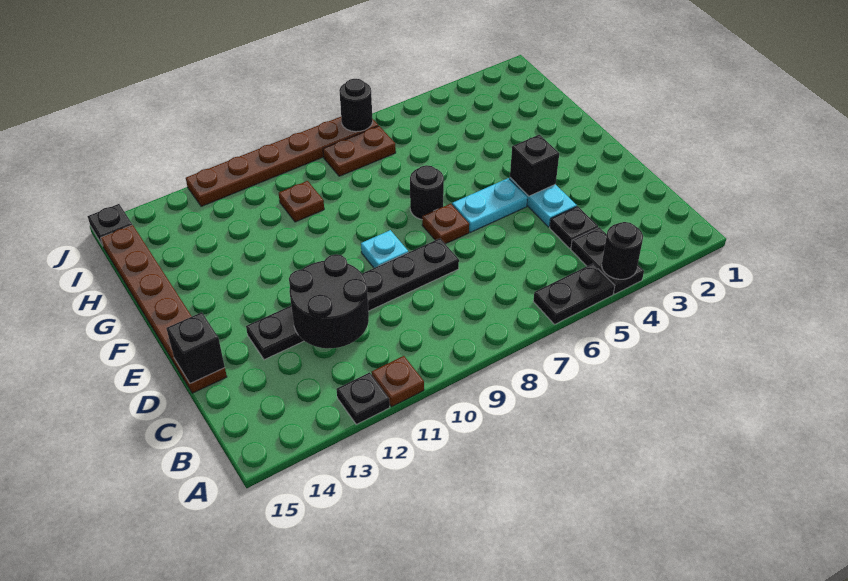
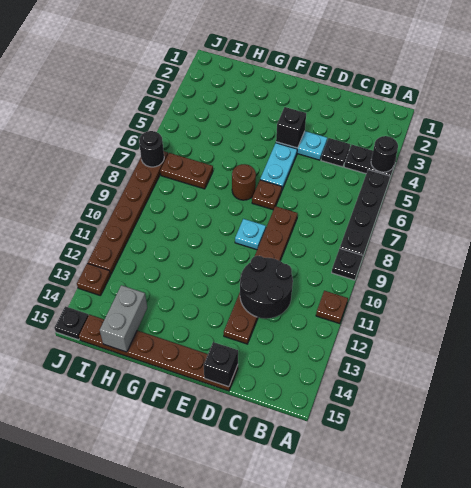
black plate A5:A6 level 1 -> black plate A5:A8 level 1
black plate A12 level 1 -> black plate A9 level 1
black plate D8:D13 level 1 -> brown plate D8:D13 level 1
black round brick F7 level 1 -> brown round brick F7 level 1
brown plate H10 level 1 -> brown plate J13 level 1
none -> grey brick H14:H15 level 2
brown plate I7:I8 level 1 -> brown plate H7:I7 level 1

